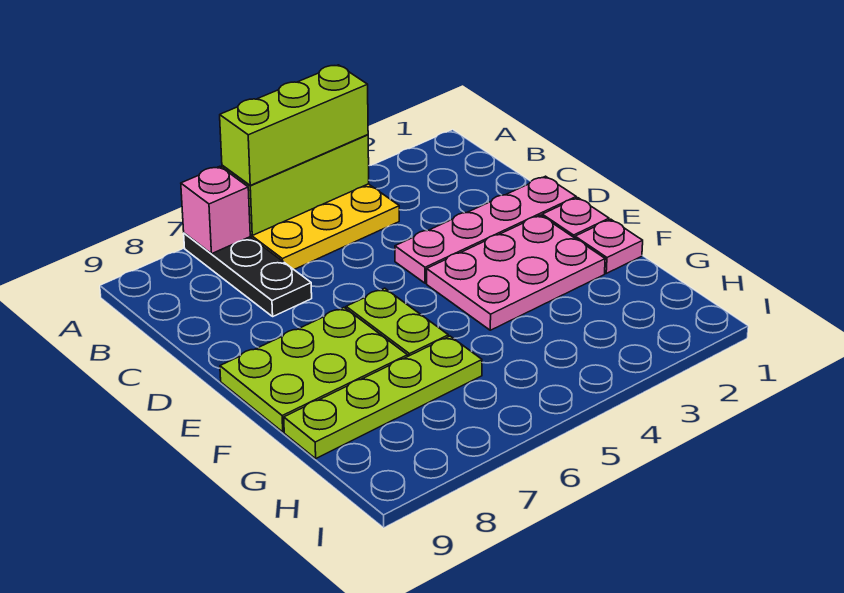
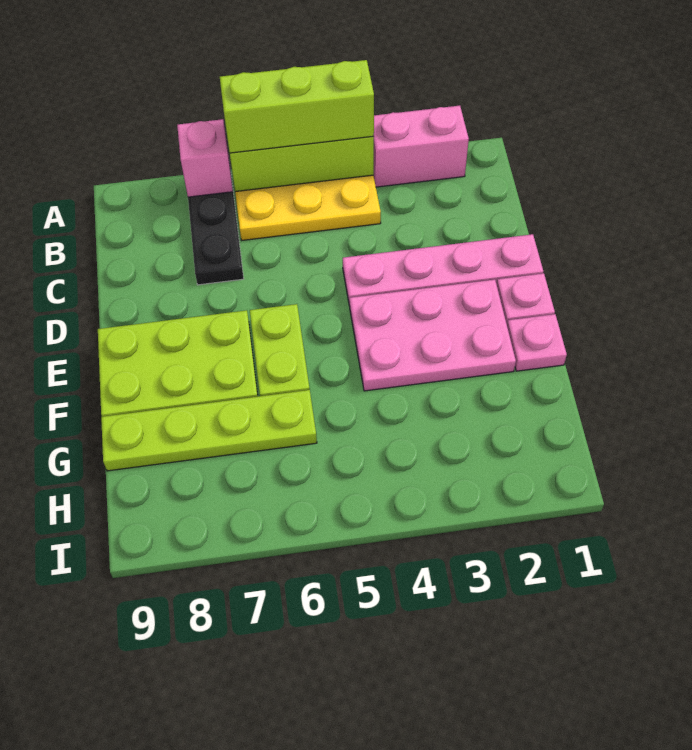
none -> pink brick A2:A3 level 1

